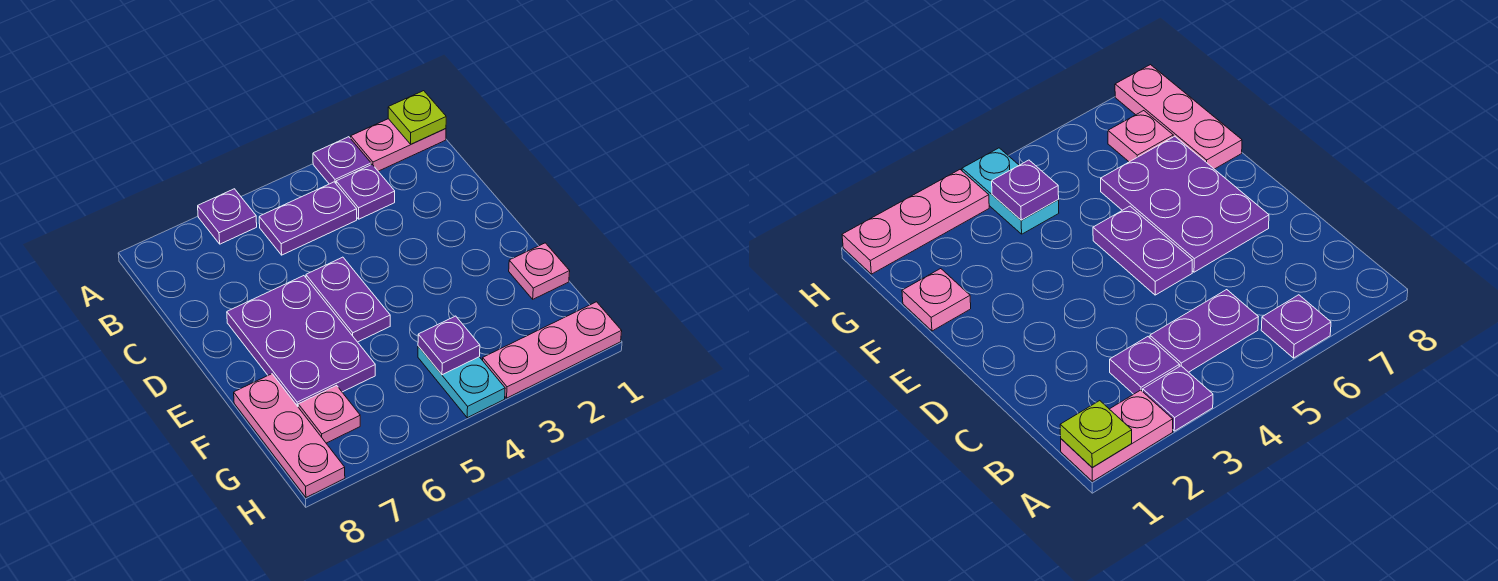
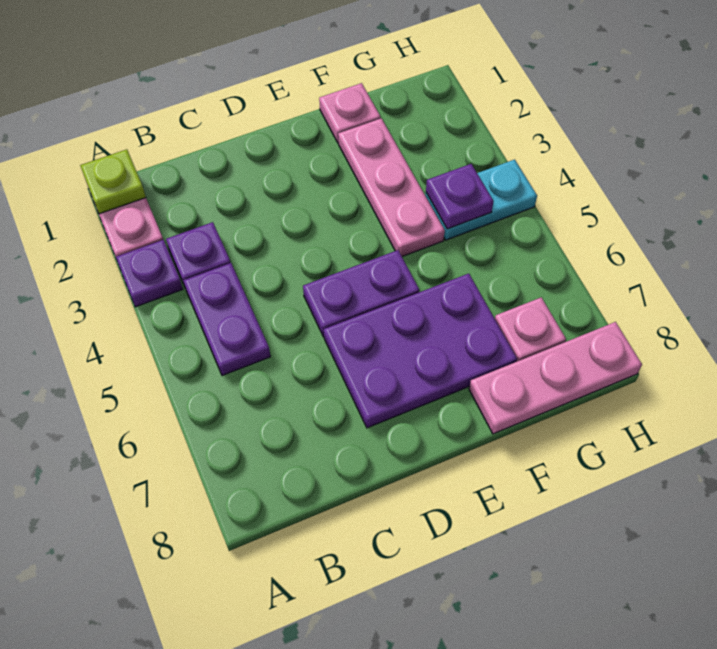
purple plate A6 level 1 -> none
pink plate H1:H3 level 1 -> pink plate F2:F4 level 1

